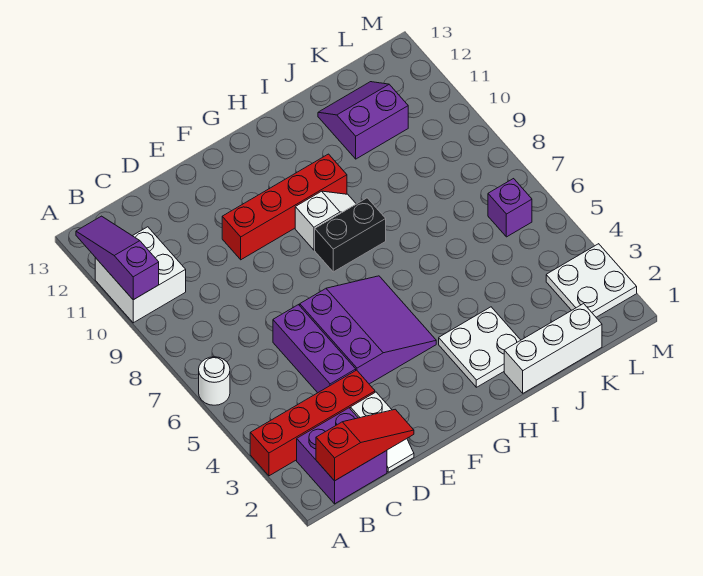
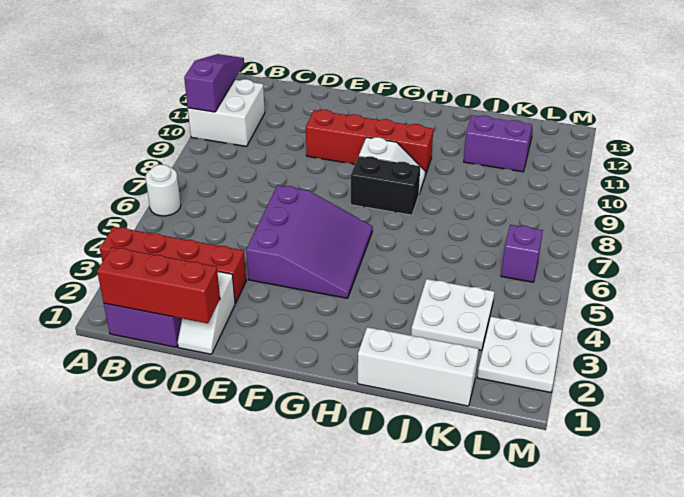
red slope B1:D1 level 2 top B -> red brick B1:D1 level 2
purple brick D4:D6 level 1 -> none
white plate H2:I3 level 1 -> white plate J3:K4 level 1

